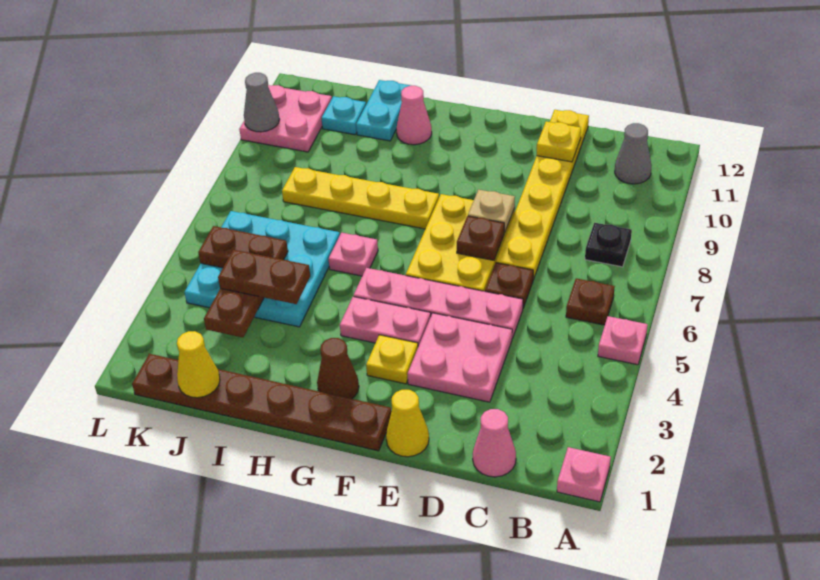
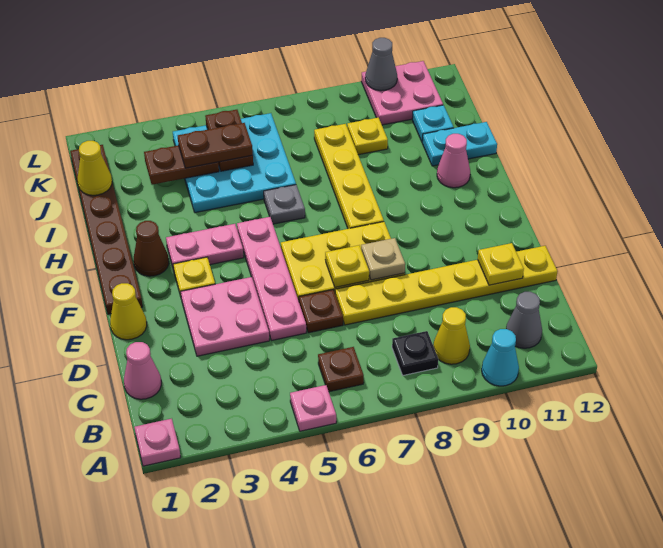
none -> cyan cone A10 level 1
none -> yellow cone B9 level 1
brown plate E7 level 2 -> yellow plate E7 level 2
pink plate F4:G4 level 1 -> pink plate G3:G4 level 1
pink plate H6 level 1 -> grey plate H6 level 1
brown plate I4:J4 level 3 -> brown plate J4:J5 level 3
none -> yellow plate J9 level 1

